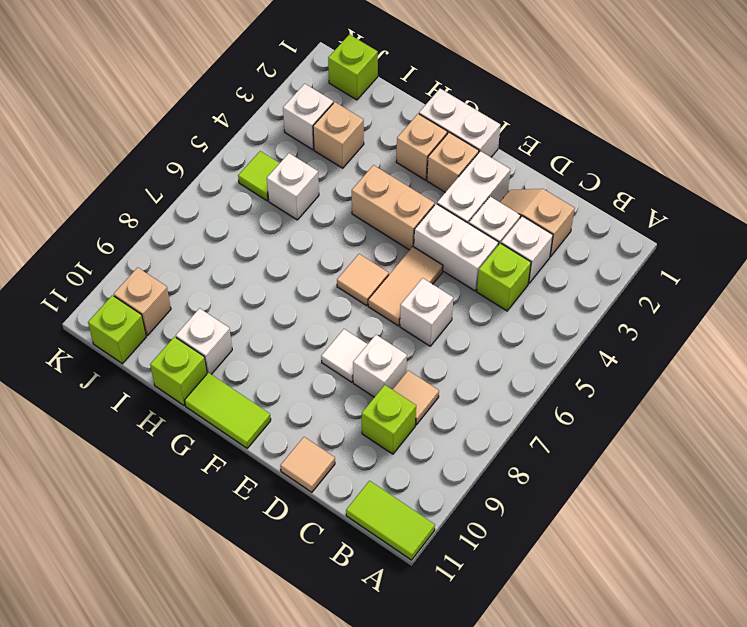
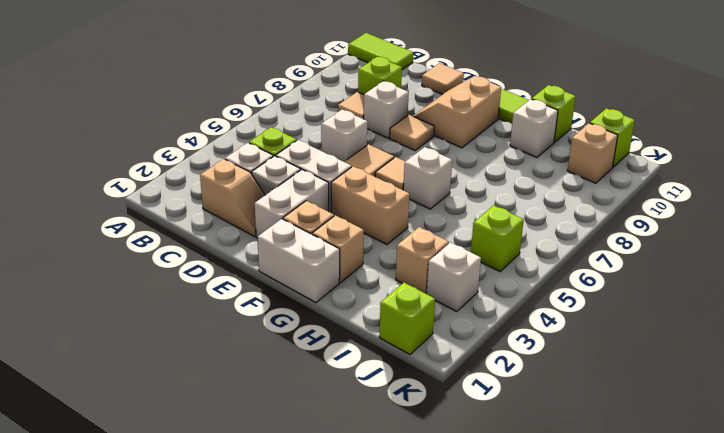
white tile E8 level 1 -> tan tile E8 level 1
none -> tan slope E9:F10 level 1 top F
white brick I5 level 1 -> white brick G6 level 1
lime tile J5 level 1 -> lime brick J5 level 1

